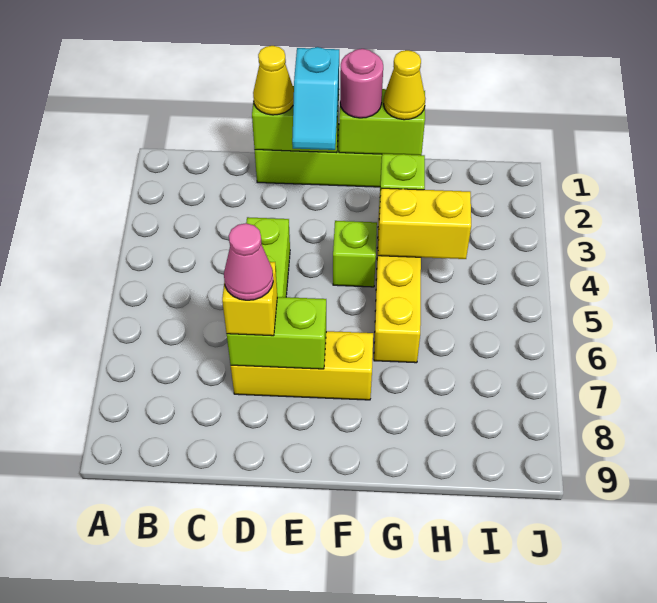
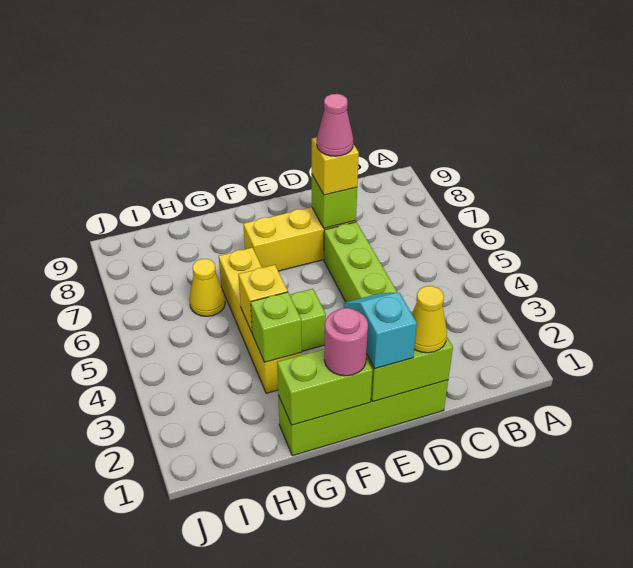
lime brick D7:E7 level 2 -> lime brick D7 level 2
yellow cone G1 level 3 -> yellow cone H6 level 1
yellow brick G4:H4 level 2 -> yellow brick G4 level 2

